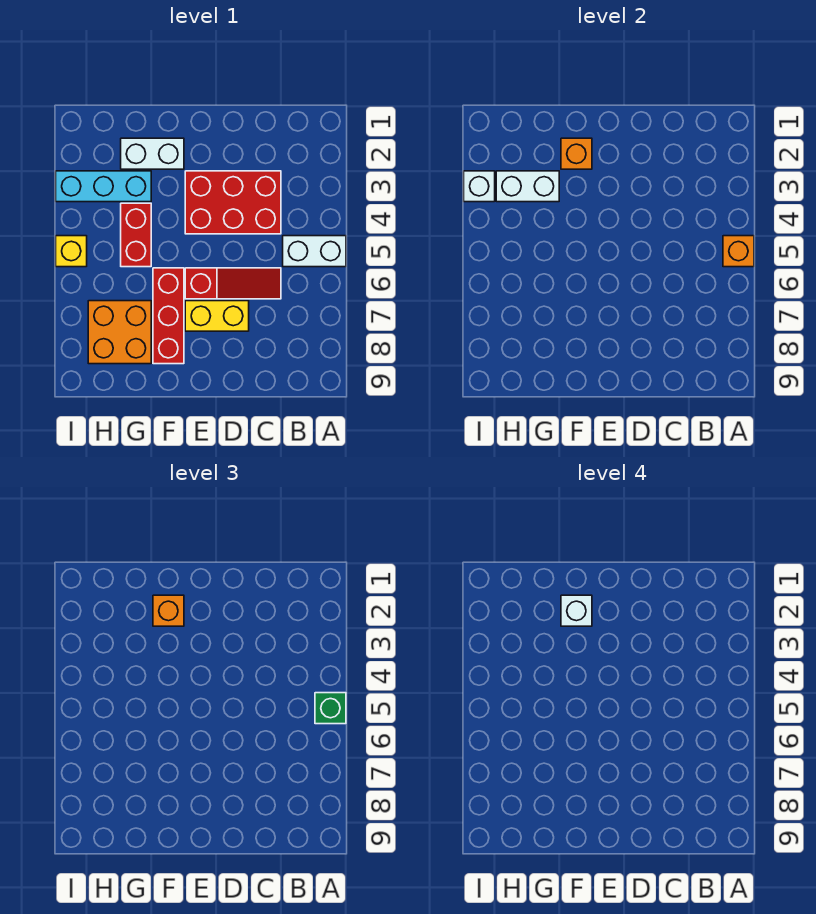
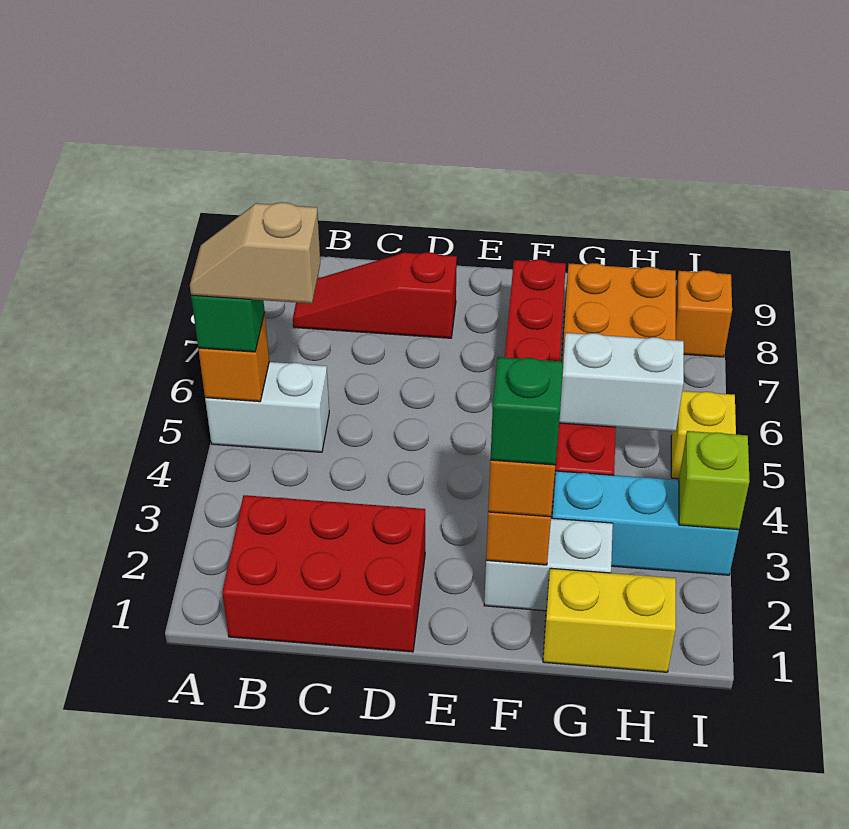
none -> tan slope A5:B5 level 4 top B
red brick C3:E4 level 1 -> red brick B1:D2 level 1
red slope C6:E6 level 1 top E -> red slope B8:D8 level 1 top D
yellow brick D7:E7 level 1 -> yellow brick G1:H1 level 1
white brick F2 level 4 -> green brick F2 level 4
white brick G3:H3 level 2 -> white brick G5:H5 level 2
white brick I3 level 2 -> lime brick I3 level 2
none -> orange brick I8 level 1

